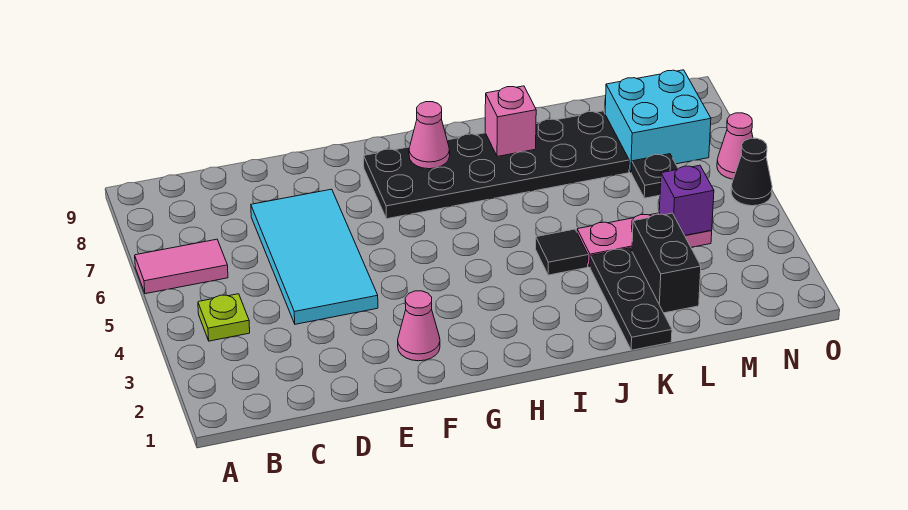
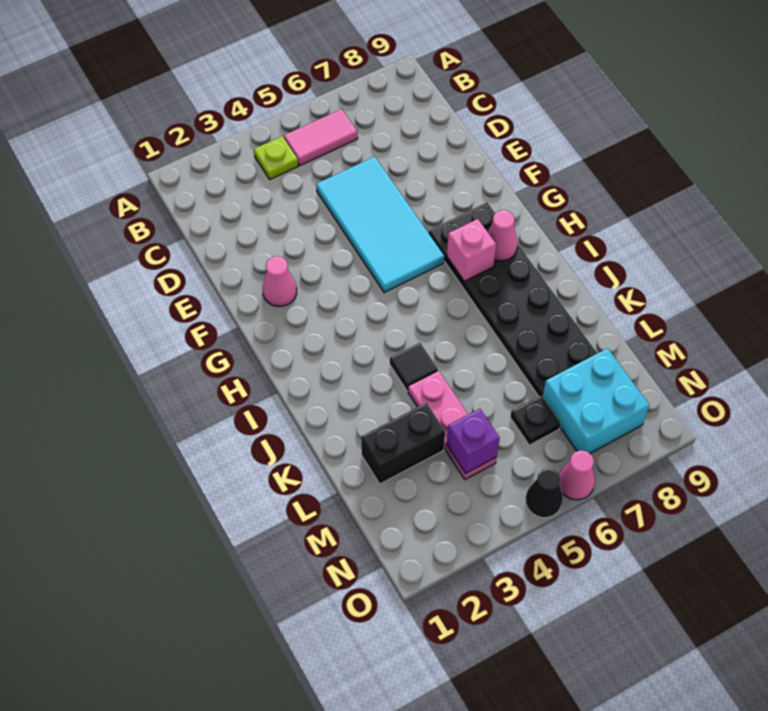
pink tile A6:B6 level 1 -> pink tile B5:B6 level 1
cyan tile D4:E7 level 1 -> cyan tile D5:G6 level 1
pink brick J8 level 2 -> pink brick H7 level 2
black plate K1:K3 level 1 -> none

